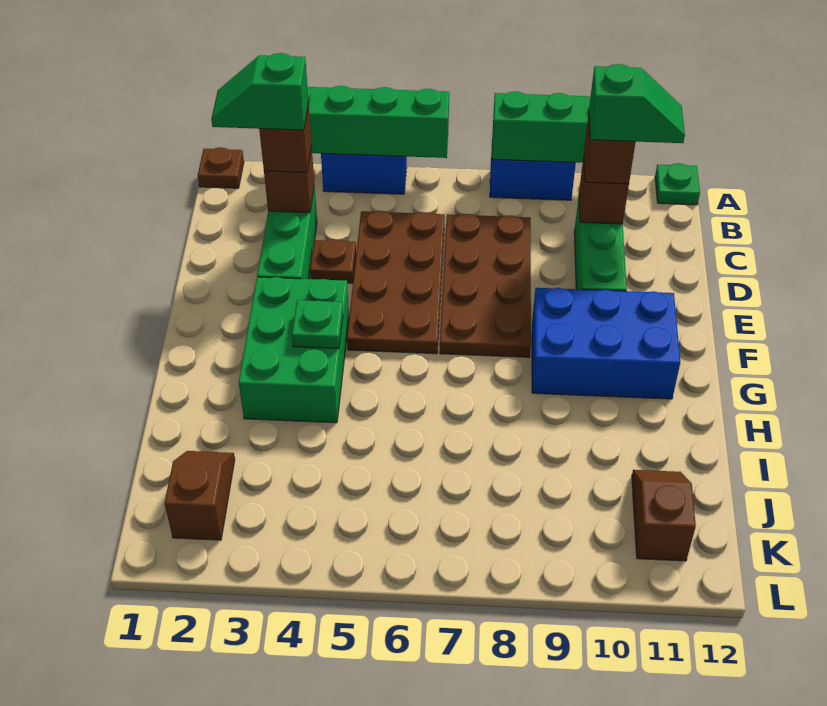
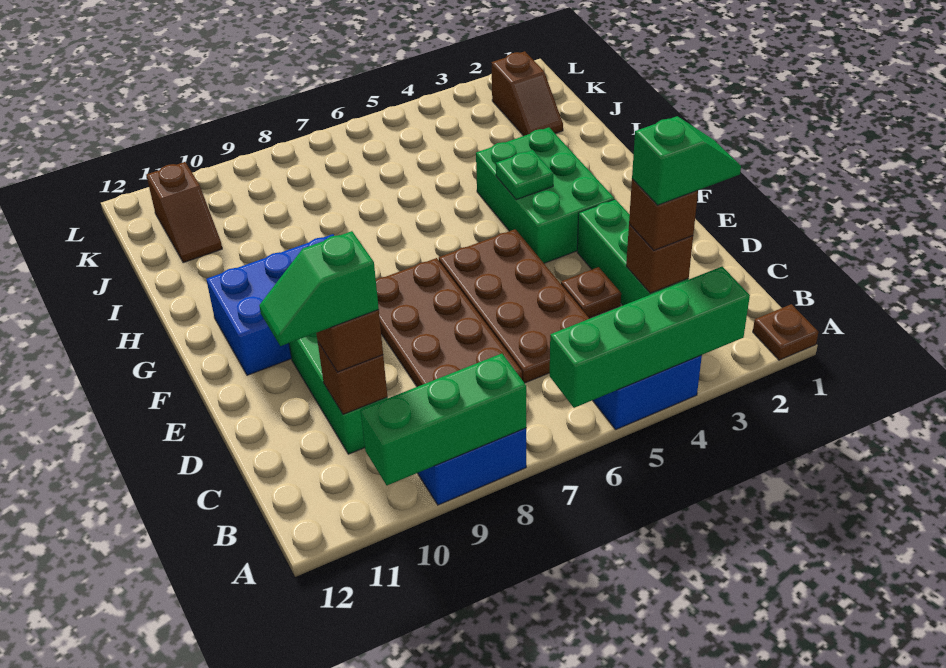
green plate A12 level 1 -> none

